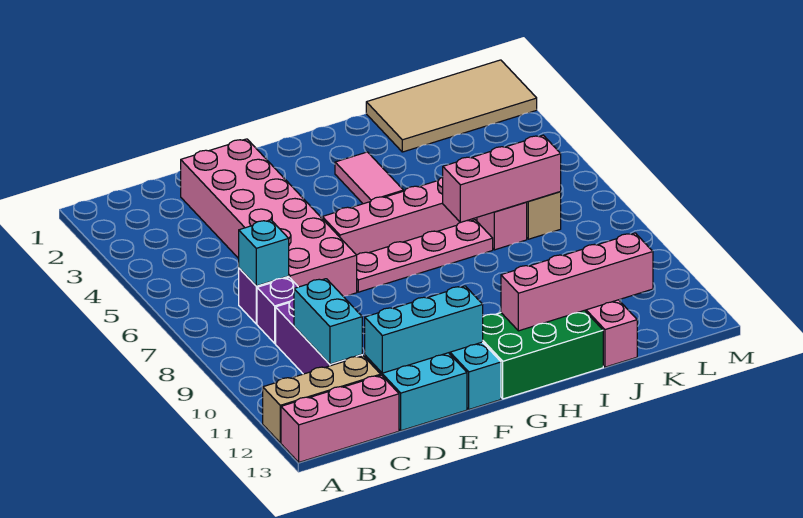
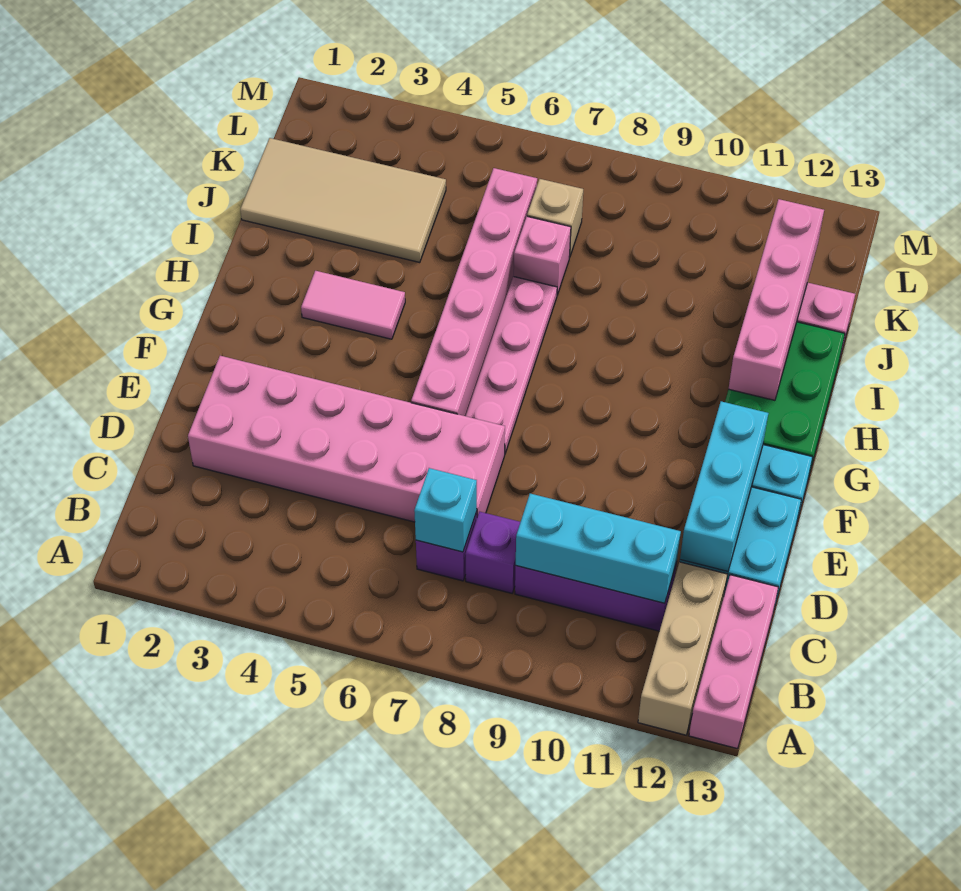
cyan brick C10:C11 level 2 -> cyan brick C9:C11 level 2
pink brick I7:K7 level 2 -> none
tan tile J1:M2 level 1 -> tan tile J1:K4 level 1

